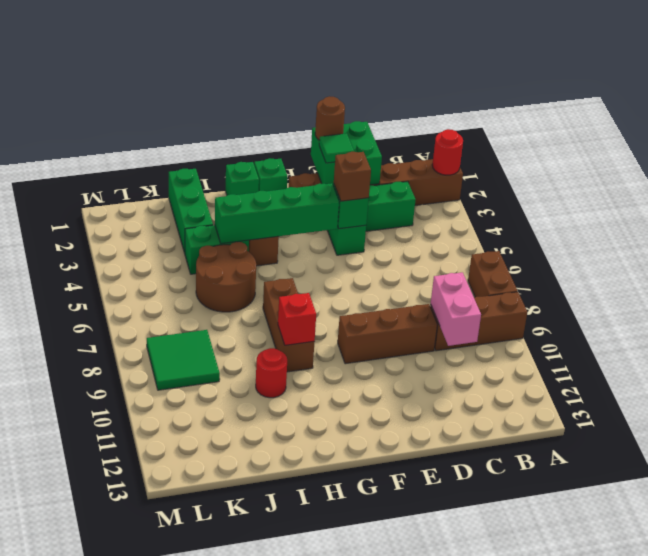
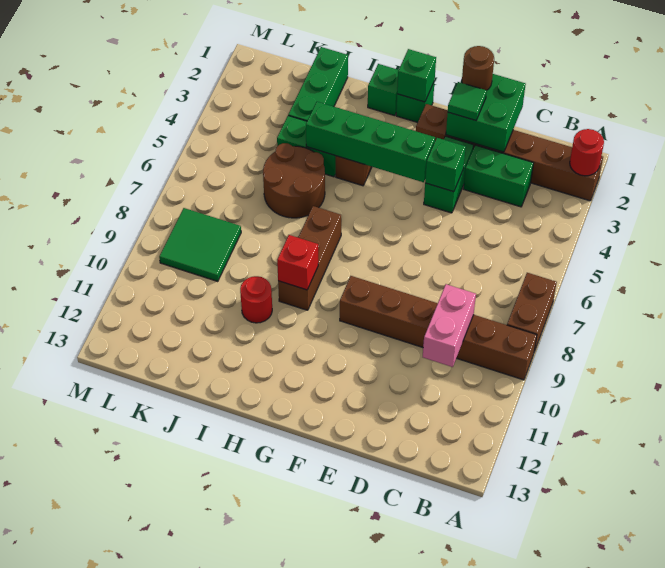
brown brick E4 level 3 -> none
none -> green brick G1 level 2

